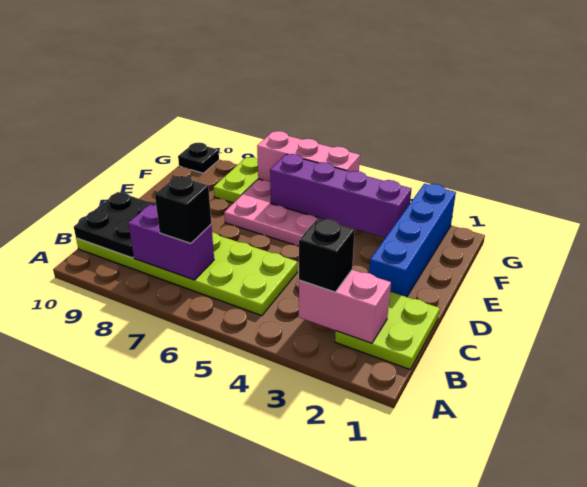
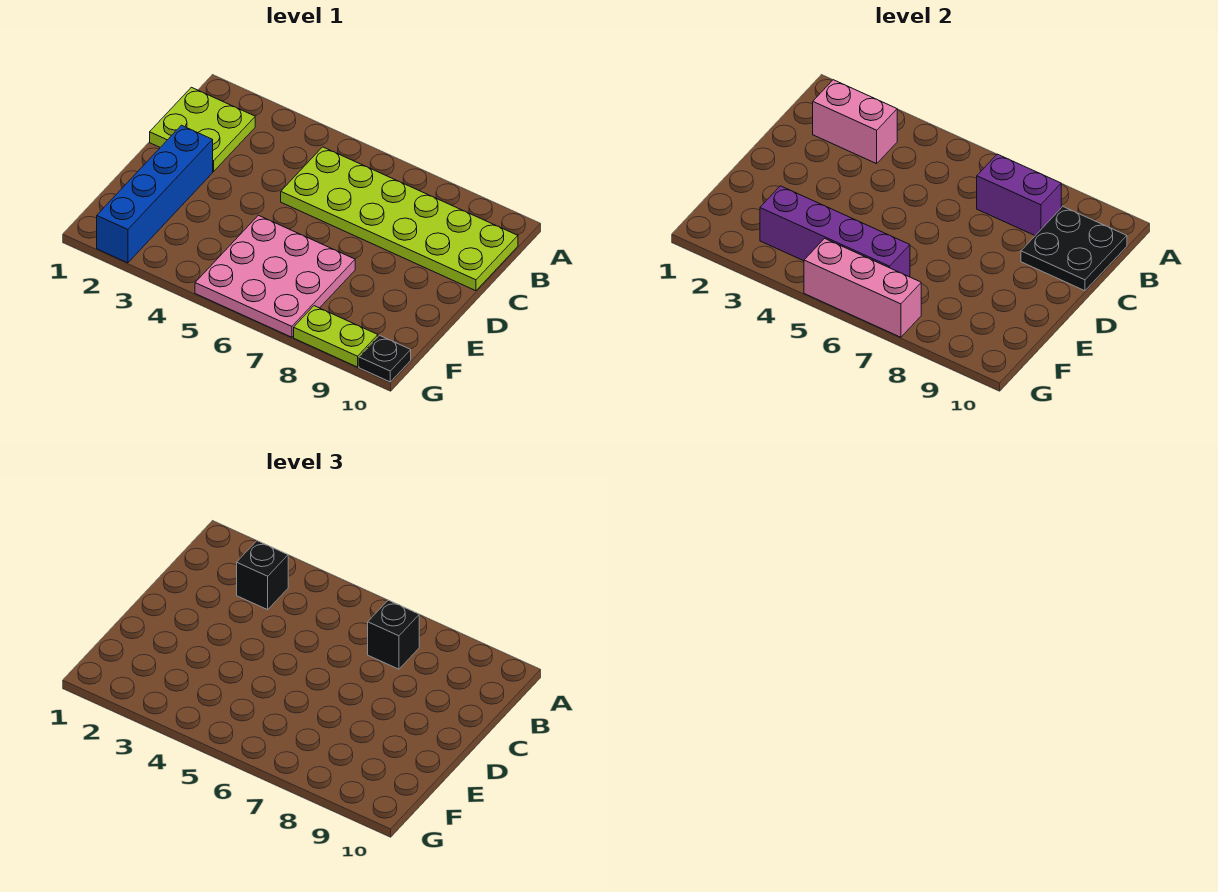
lime plate F8:G8 level 1 -> lime plate G8:G9 level 1

